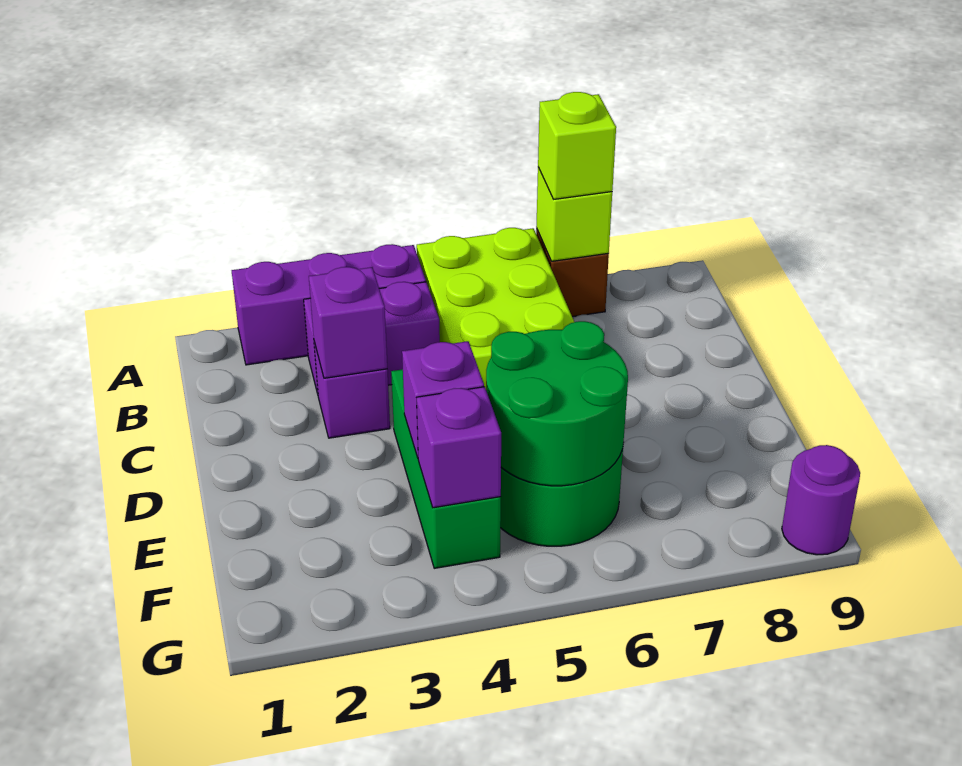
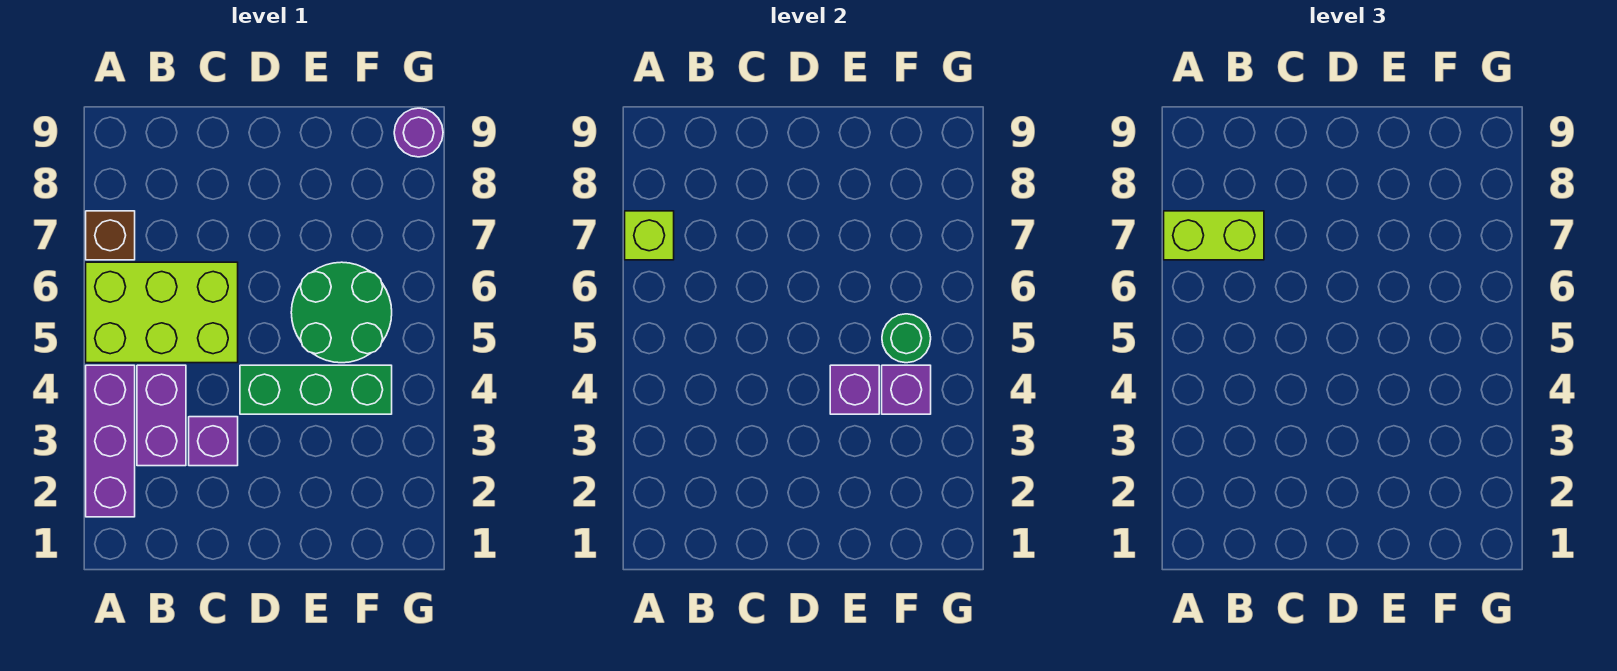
lime brick A7 level 3 -> lime brick A7:B7 level 3
purple brick C3 level 2 -> none
green round brick E5:F6 level 2 -> green round brick F5 level 2

